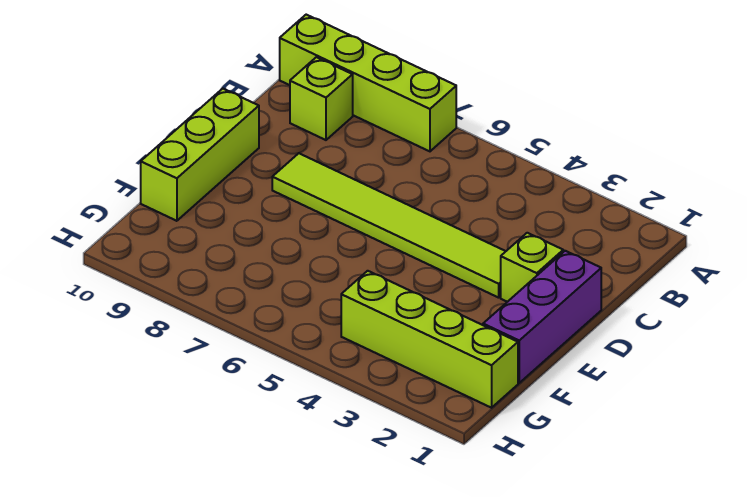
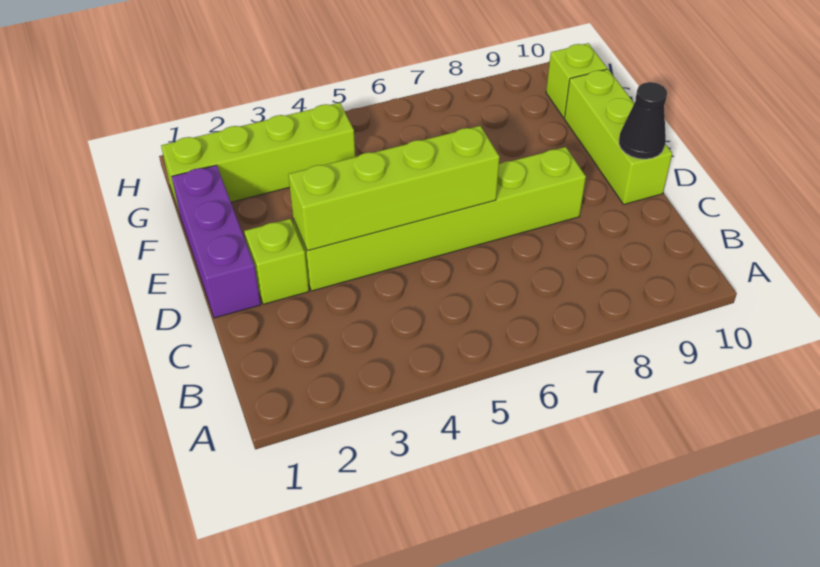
lime brick A7:A10 level 1 -> lime brick D3:D6 level 2
lime brick B9 level 1 -> lime brick G10 level 1
lime tile D3:D8 level 1 -> lime brick D3:D8 level 1
none -> black cone D10 level 2

